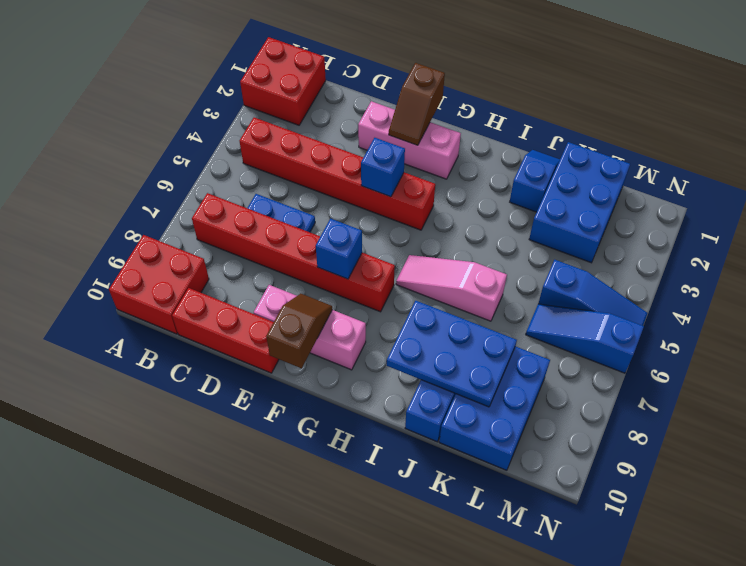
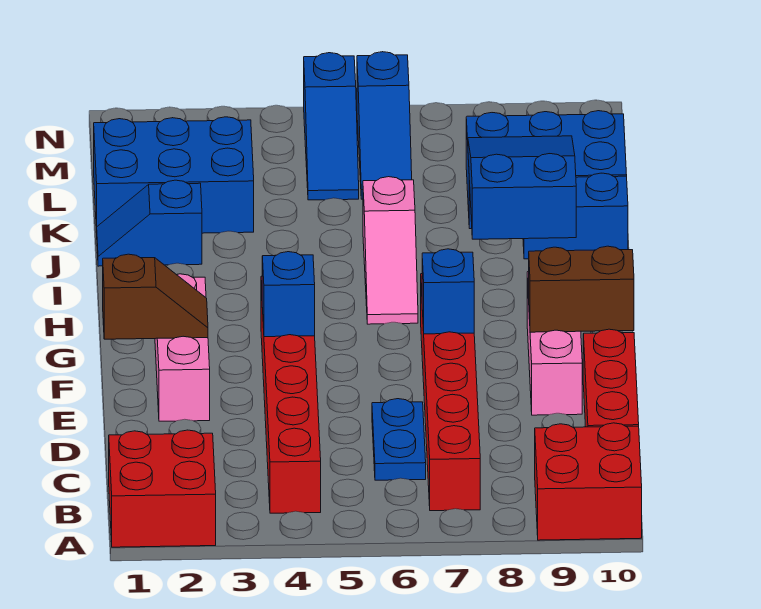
brown slope F9:F10 level 2 top 10 -> brown brick F9:F10 level 2
blue plate I8:K9 level 2 -> blue slope I8:K9 level 2 top I
blue slope L5:N5 level 1 top L -> blue slope L5:N5 level 1 top N

